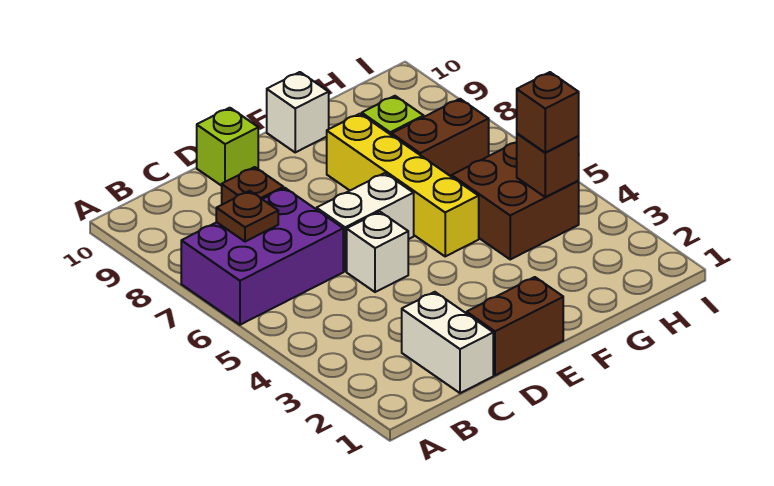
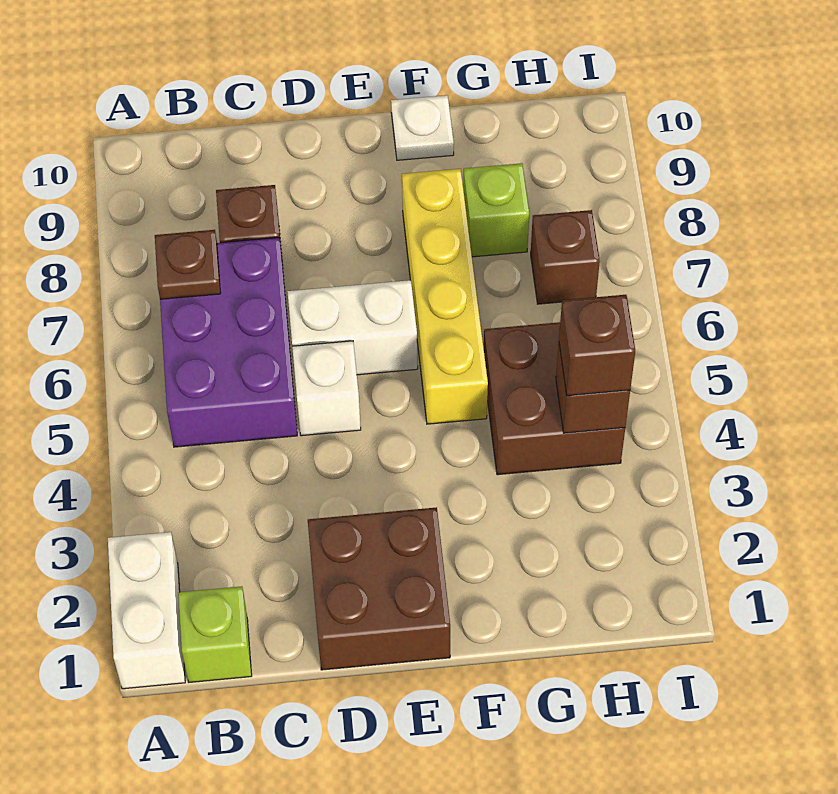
purple brick A6:C7 level 1 -> purple brick B5:C7 level 1
white brick C1:C2 level 1 -> white brick A1:A2 level 1
brown brick D1:E1 level 1 -> brown brick D1:E2 level 1
lime brick D10 level 1 -> lime brick B1 level 1
white brick F10 level 1 -> white plate F10 level 1
brown brick G7:H7 level 1 -> brown brick H7 level 1

